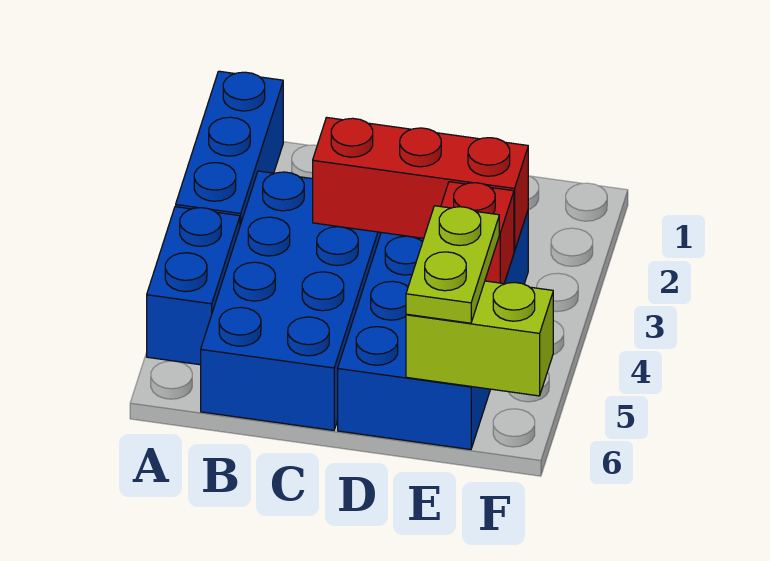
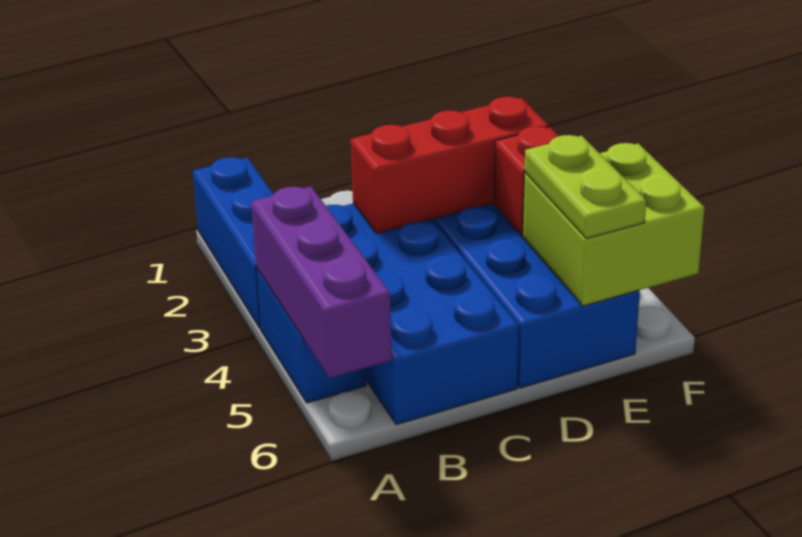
none -> purple brick A4:A6 level 2
lime brick E6:F6 level 2 -> lime brick E5:F6 level 2

